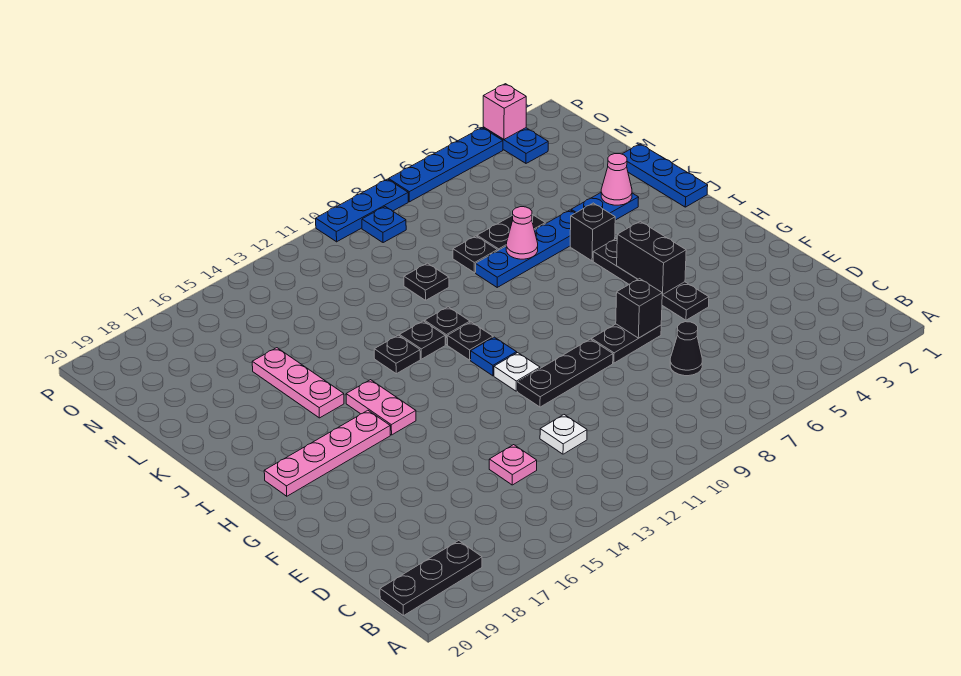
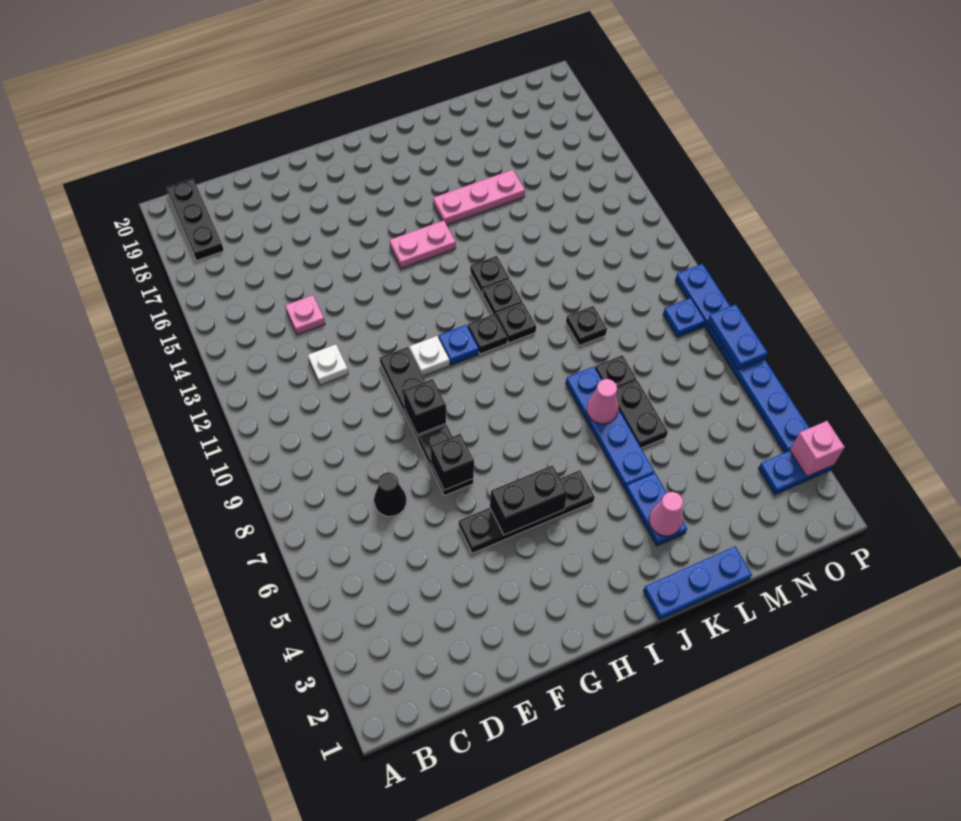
pink plate H16:H19 level 1 -> none
black brick J5 level 1 -> black brick F9 level 2
none -> blue plate P7:P8 level 2

